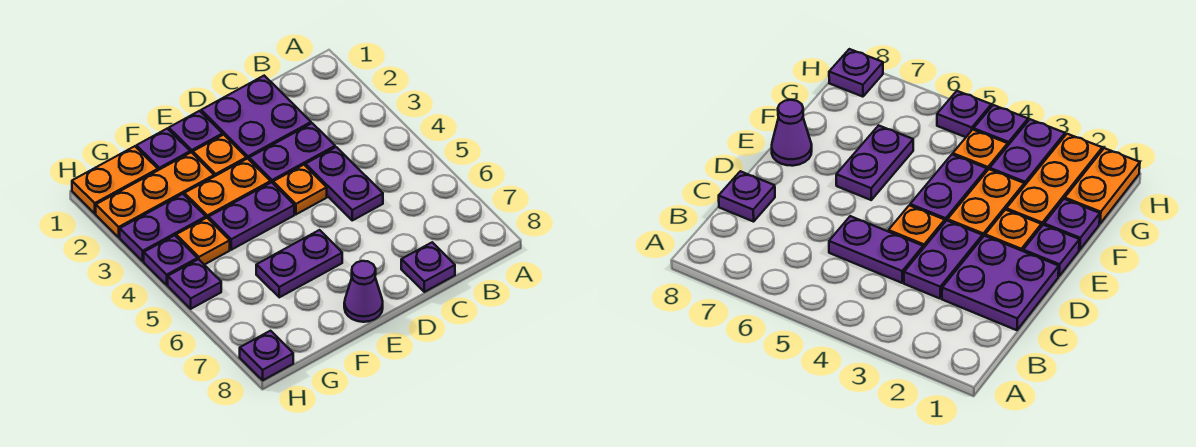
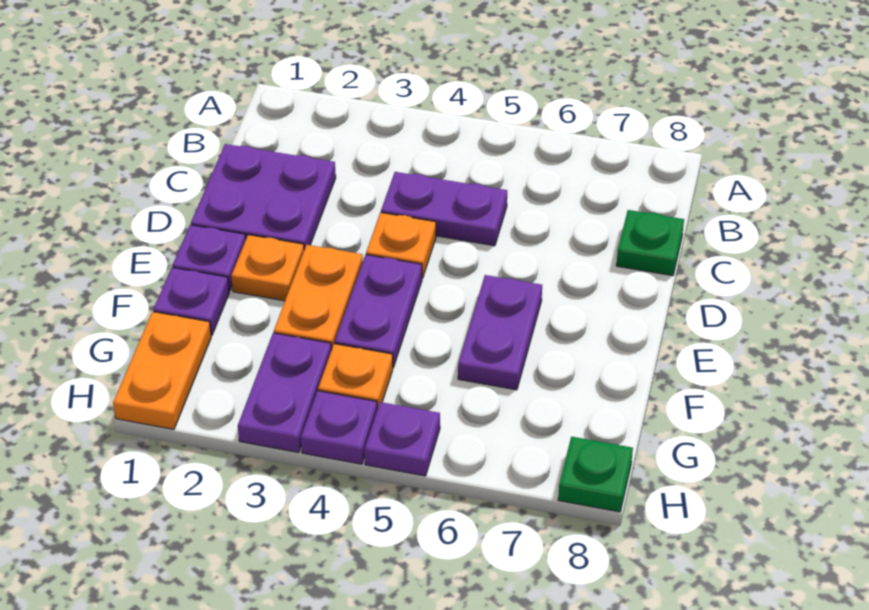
purple plate C3:D3 level 1 -> none
purple plate C8 level 1 -> green plate C8 level 1
purple cone E8 level 1 -> none
orange plate F2:H2 level 1 -> none
purple plate H8 level 1 -> green plate H8 level 1

